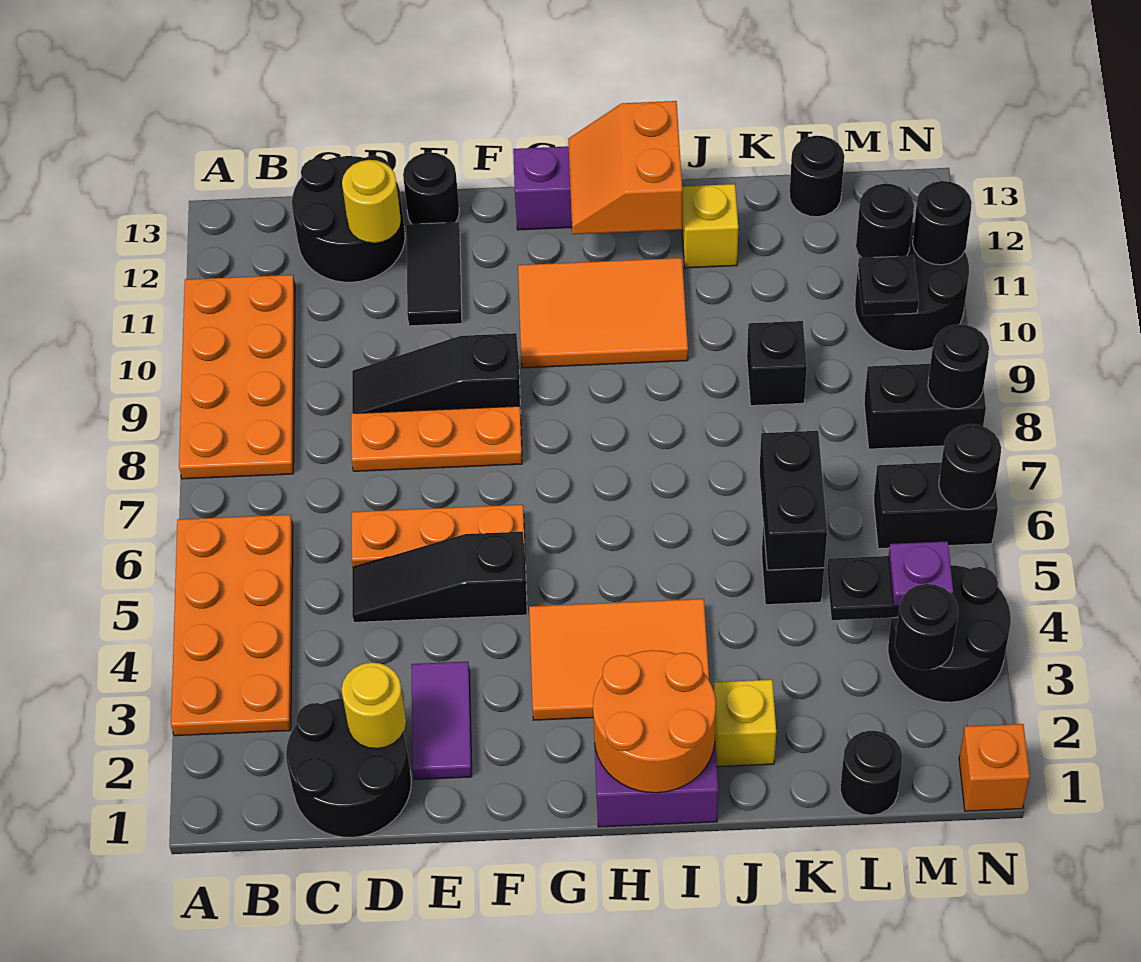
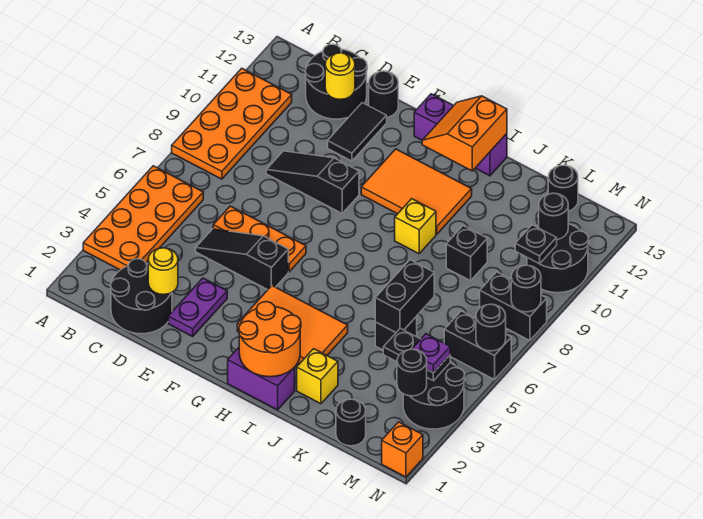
orange plate D8:F8 level 1 -> none
purple tile E2:E3 level 1 -> purple plate E2:E3 level 1
yellow brick J12 level 1 -> yellow brick I9 level 1
black round brick N11 level 2 -> none

